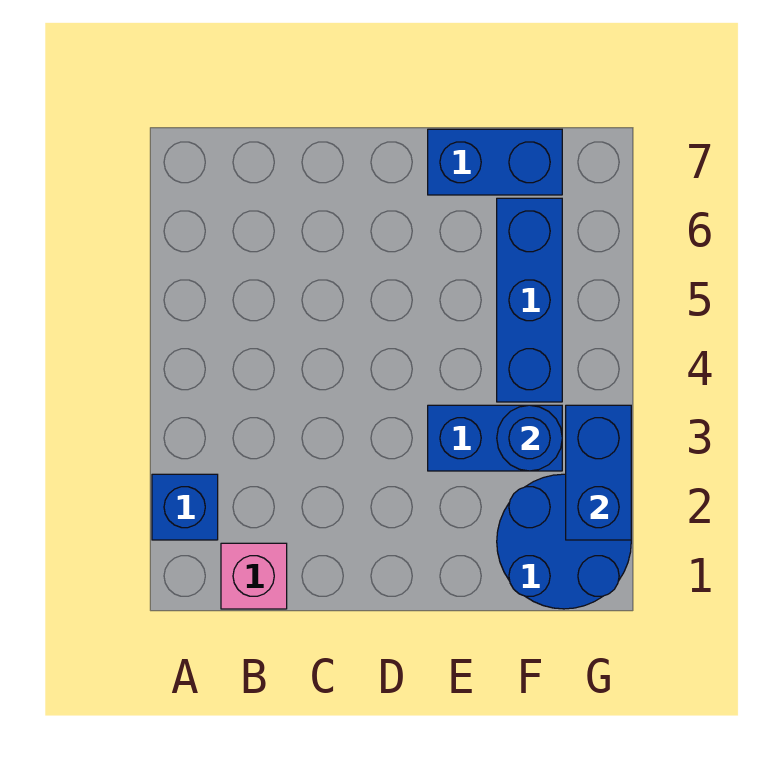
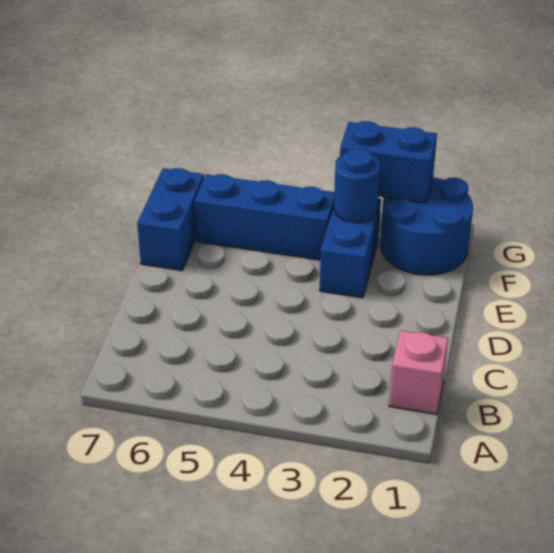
blue brick A2 level 1 -> none

